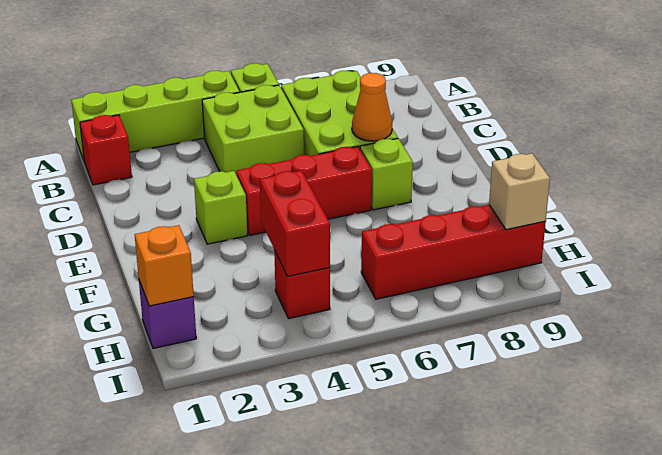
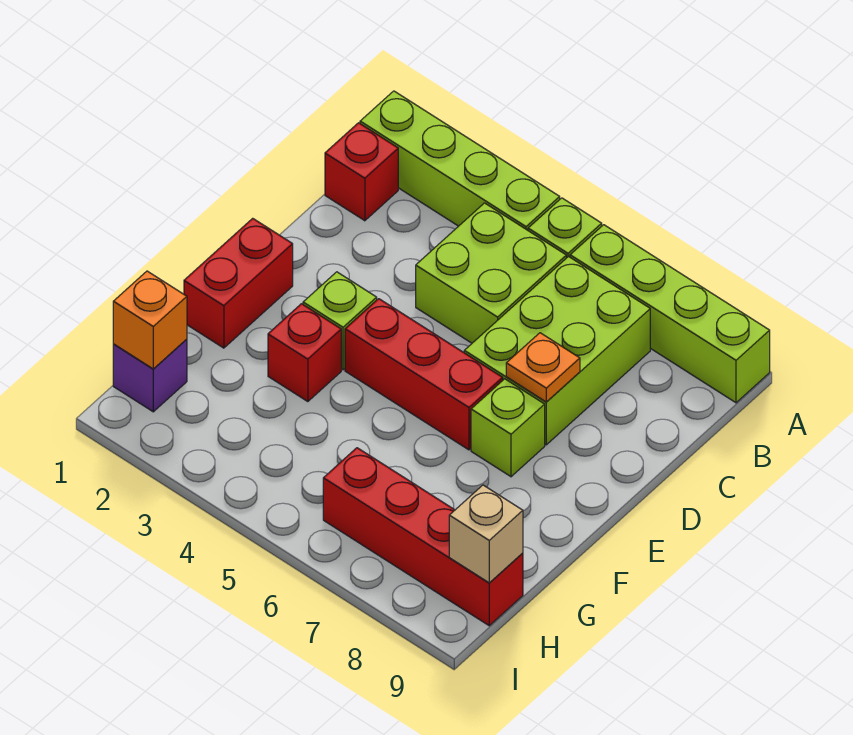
none -> lime brick A6:A9 level 1
orange cone D7 level 2 -> orange plate D7 level 2
red brick G4:H4 level 2 -> red brick E1:F1 level 1
red brick H4 level 1 -> red brick F3 level 1

